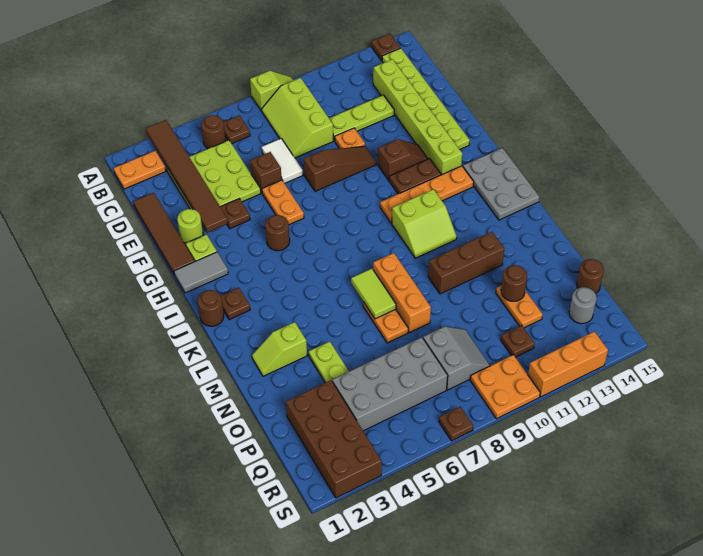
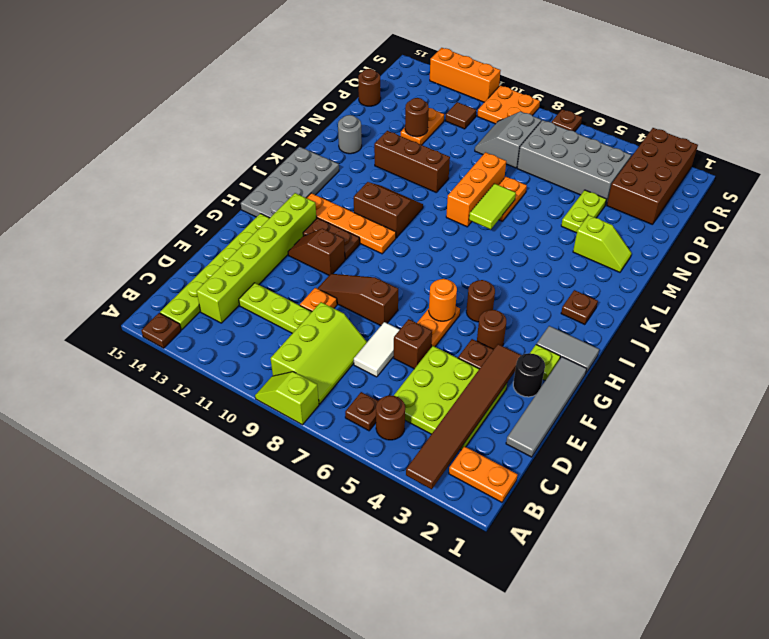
brown tile D1:G1 level 1 -> grey tile D1:G1 level 1
lime round brick F2 level 1 -> black round brick F2 level 1
none -> orange round brick G6 level 2
grey plate I14:K15 level 1 -> grey plate H14:K15 level 1
brown round brick J1 level 1 -> brown round brick G4 level 1
lime slope J10:K11 level 1 top J -> brown slope J10:K11 level 1 top J
brown plate Q11 level 1 -> brown tile Q11 level 1
grey round brick Q14 level 1 -> grey round brick M14 level 1

